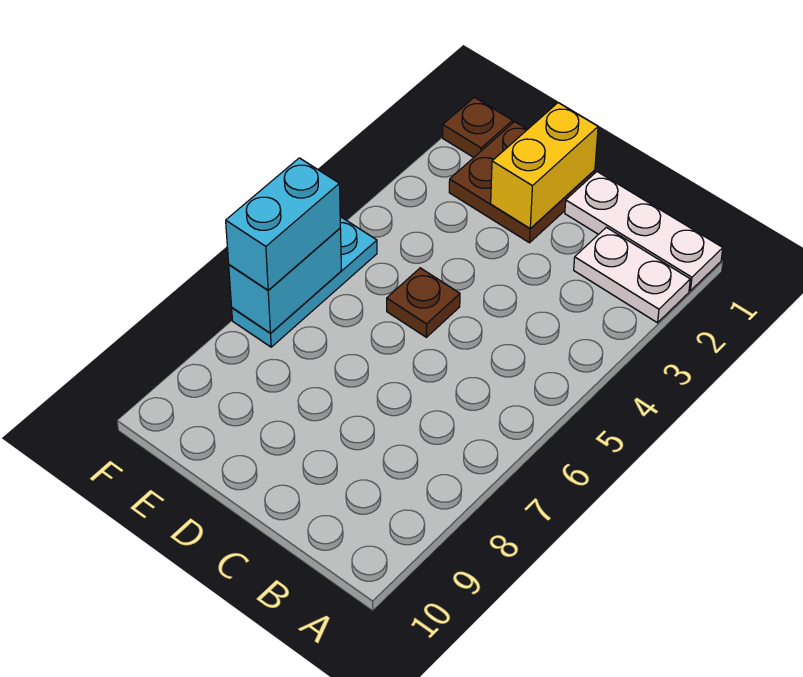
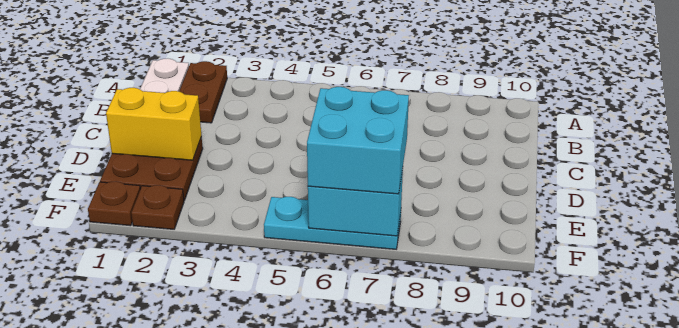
white plate A2:B2 level 1 -> brown plate A2:B2 level 1
brown plate D5 level 1 -> brown plate F2 level 1
cyan brick F6:F7 level 3 -> cyan brick E6:F7 level 3

